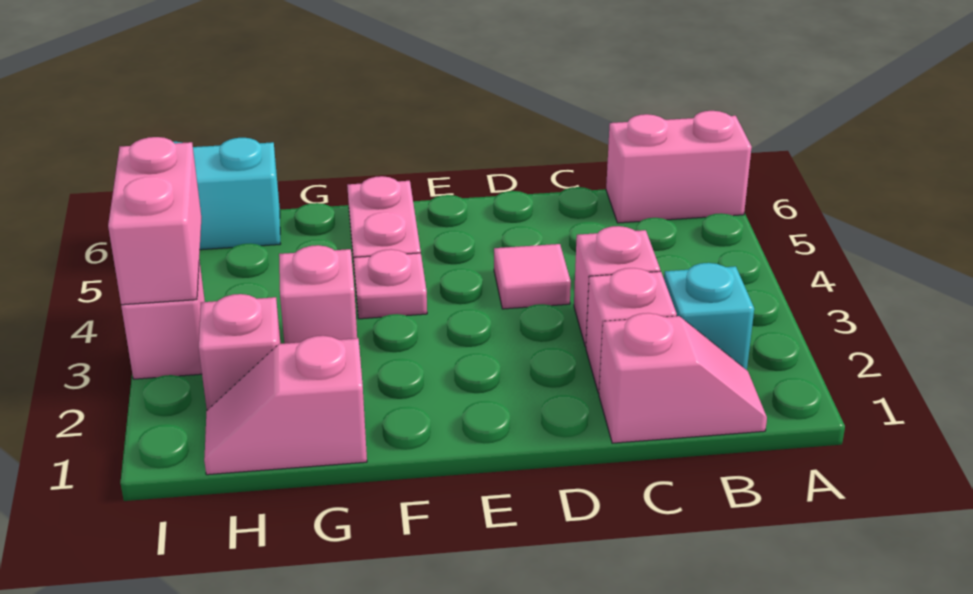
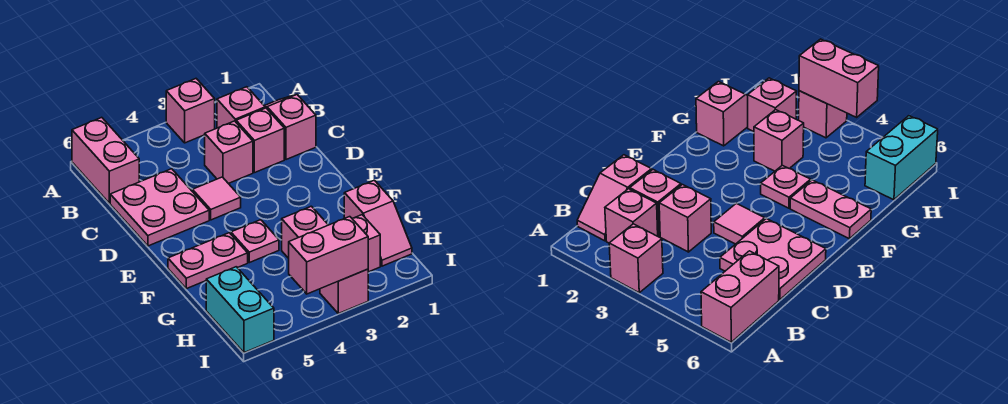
none -> pink brick A3 level 1
cyan brick B2 level 1 -> pink brick B2 level 1
none -> pink plate C5:D6 level 1

